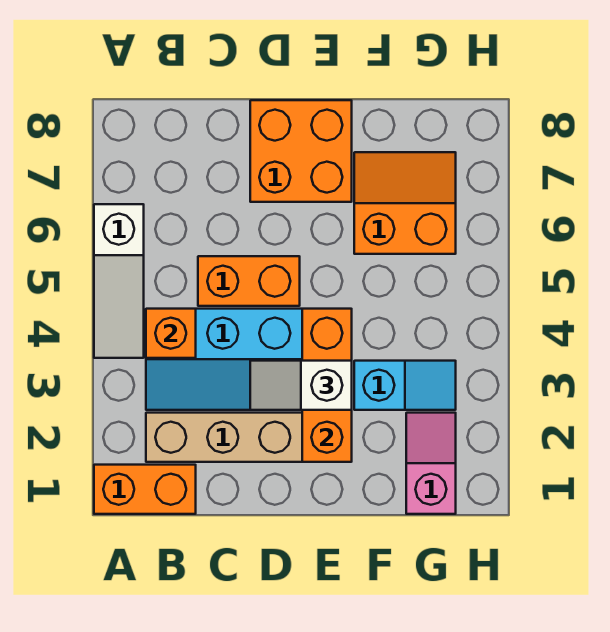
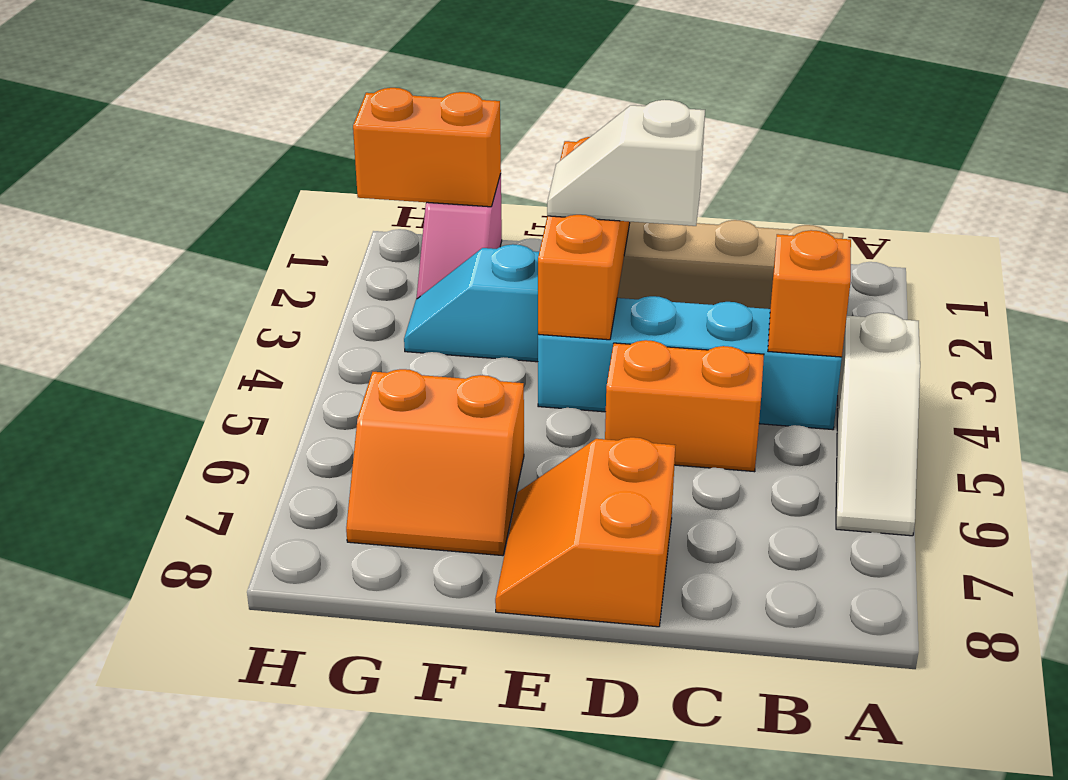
orange brick A1:B1 level 1 -> orange brick G1:H1 level 2
white slope A4:A6 level 1 top 6 -> white slope A4:A6 level 1 top 4
white slope D3:E3 level 3 top E -> white slope D3:E3 level 3 top D
orange brick D7:E8 level 1 -> orange slope D7:E8 level 1 top D

